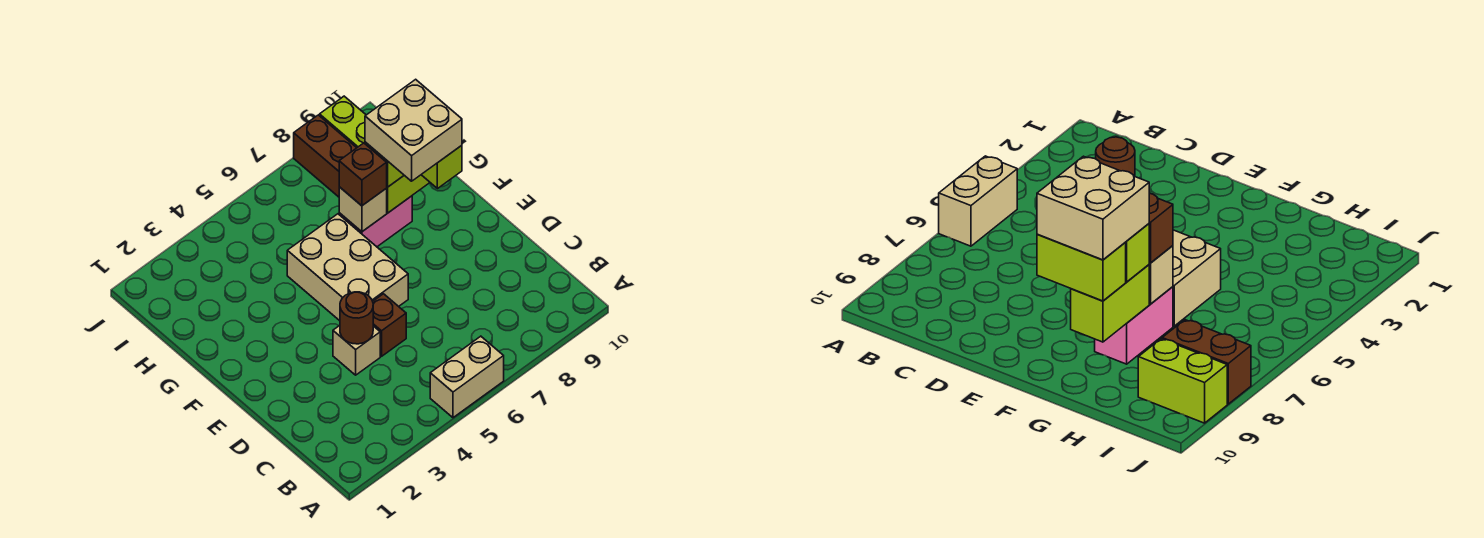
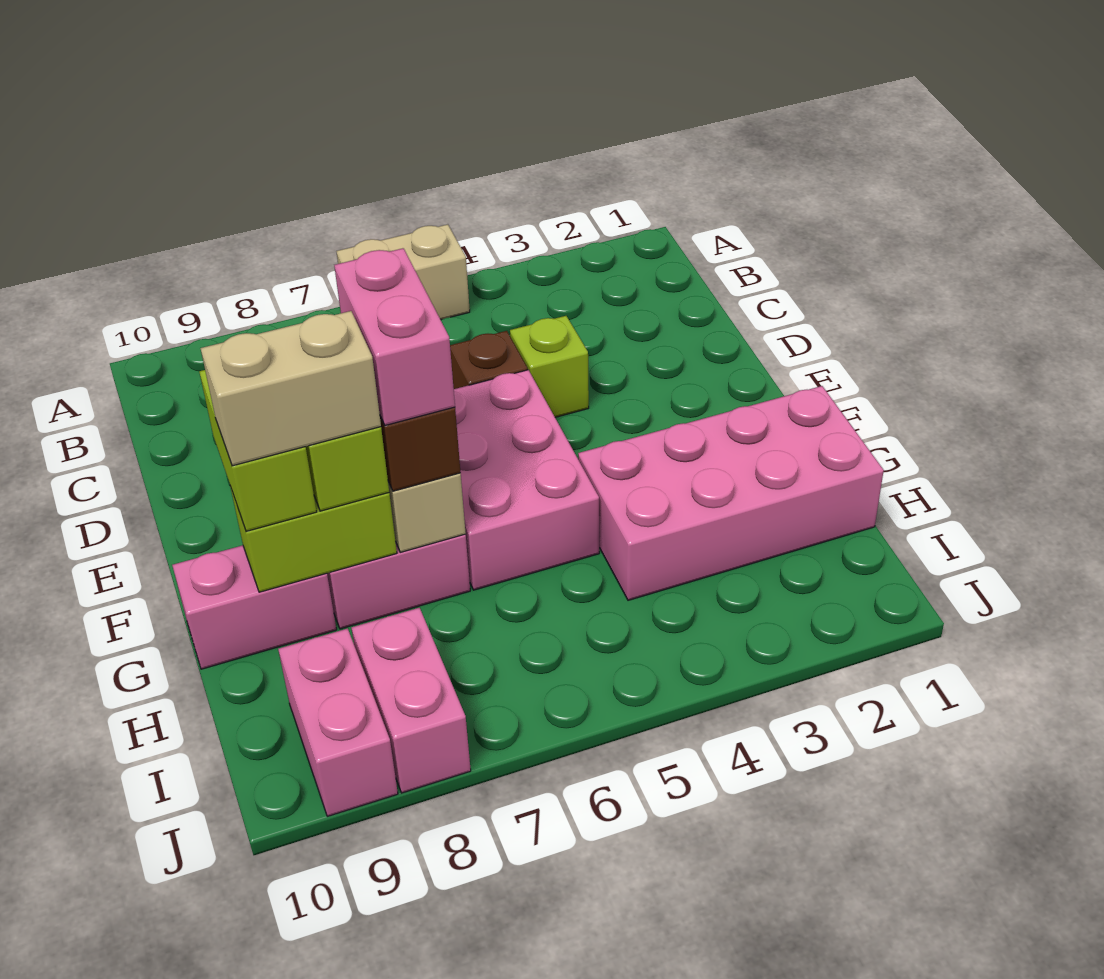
tan brick D4 level 1 -> lime brick D4 level 1
brown round brick D4 level 2 -> none
tan brick E5:G6 level 1 -> pink brick E5:G6 level 1
none -> pink brick F7:G7 level 4
tan brick F8:G9 level 4 -> tan brick G8:G9 level 4
none -> pink brick G1:H4 level 1
none -> pink brick G9:G10 level 1
brown brick I8:J8 level 1 -> pink brick I8:J8 level 1
lime brick I9:J9 level 1 -> pink brick I9:J9 level 1

